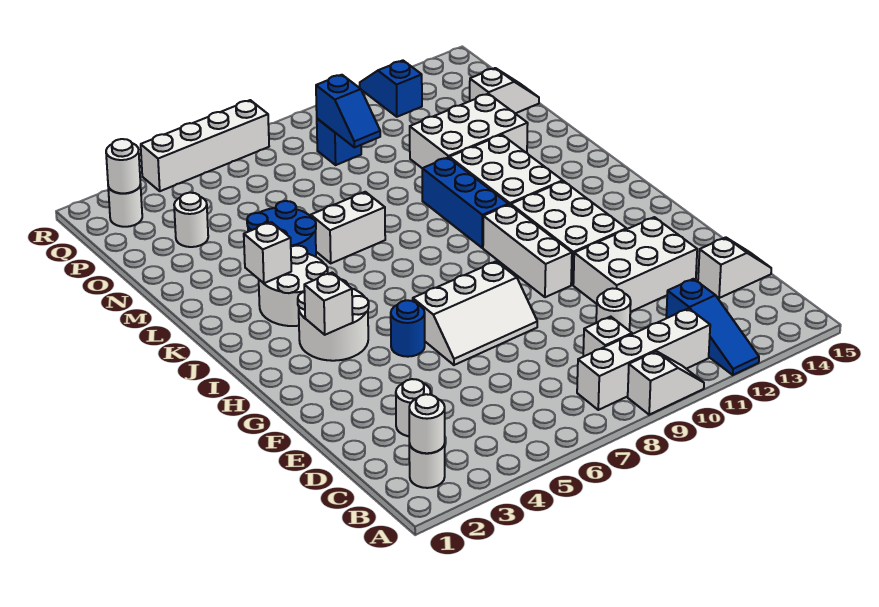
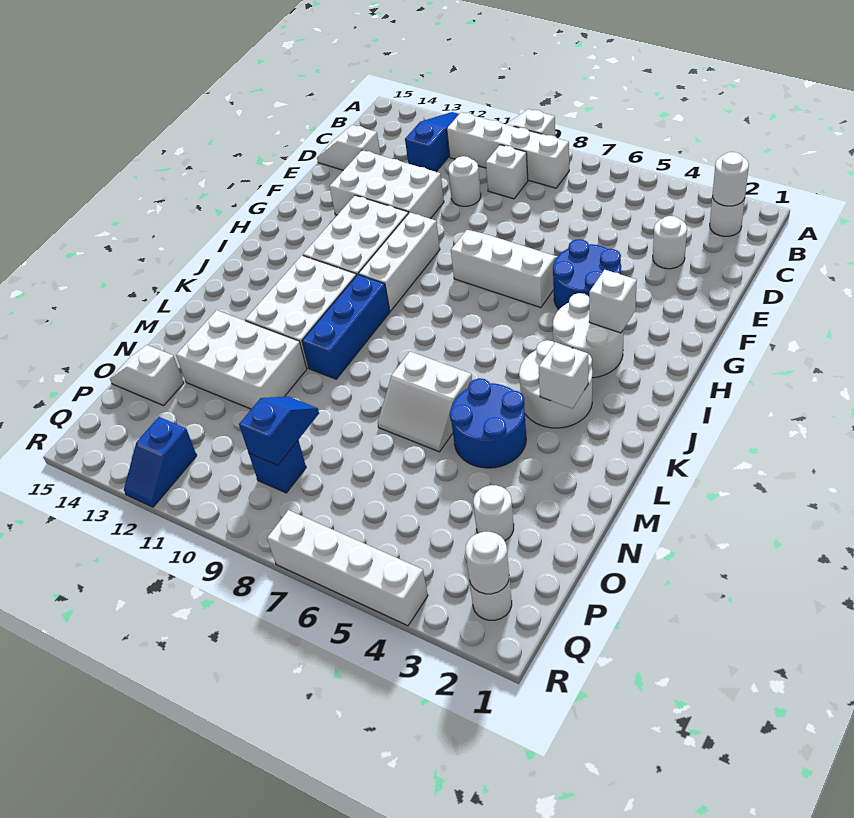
blue round brick G5 level 1 -> blue round brick F4:G5 level 1

